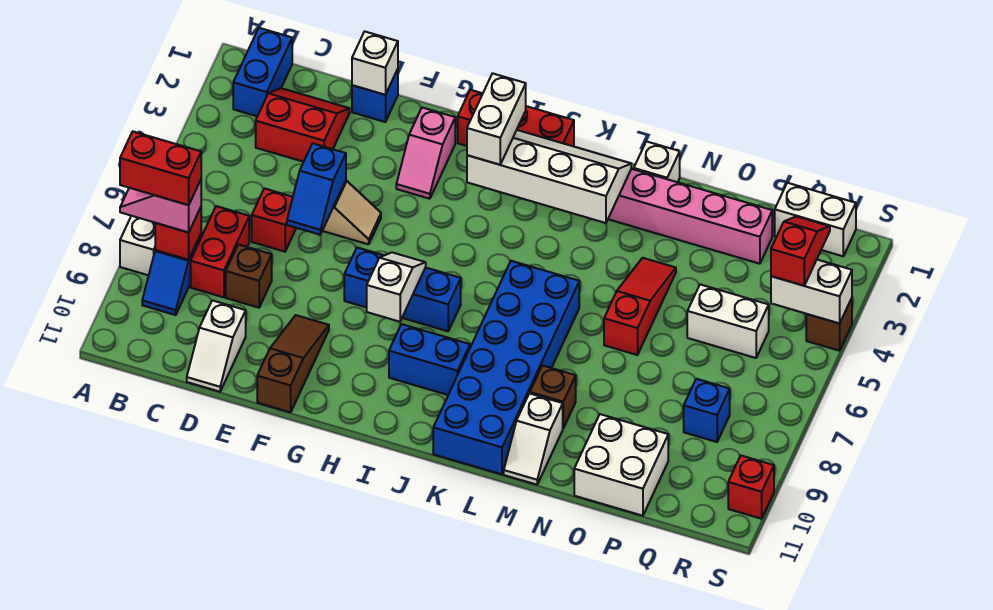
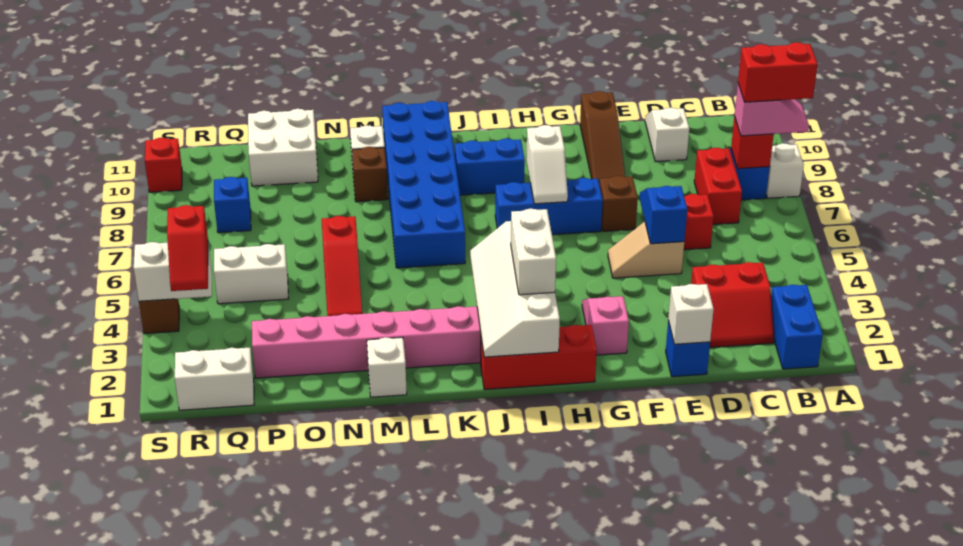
brown brick D8 level 1 -> brown brick F7 level 1
white slope I2:L3 level 2 top 3 -> white slope I1:J4 level 2 top I

